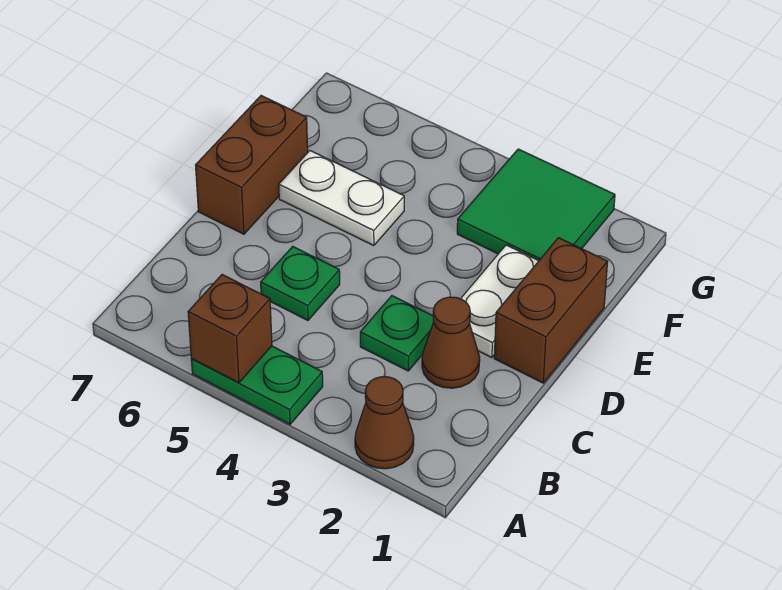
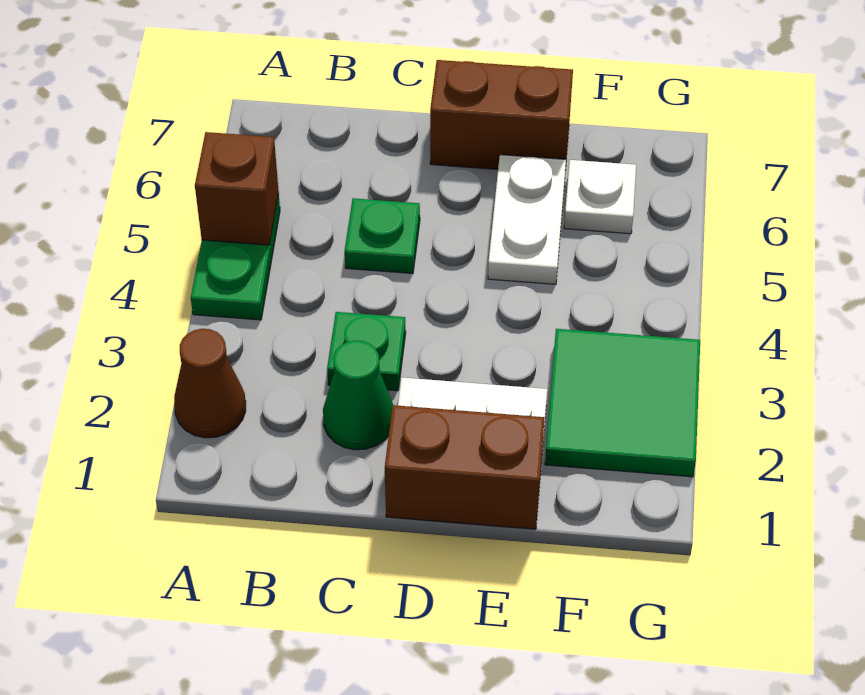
brown cone C2 level 1 -> green cone C2 level 1
none -> white plate F6 level 1

